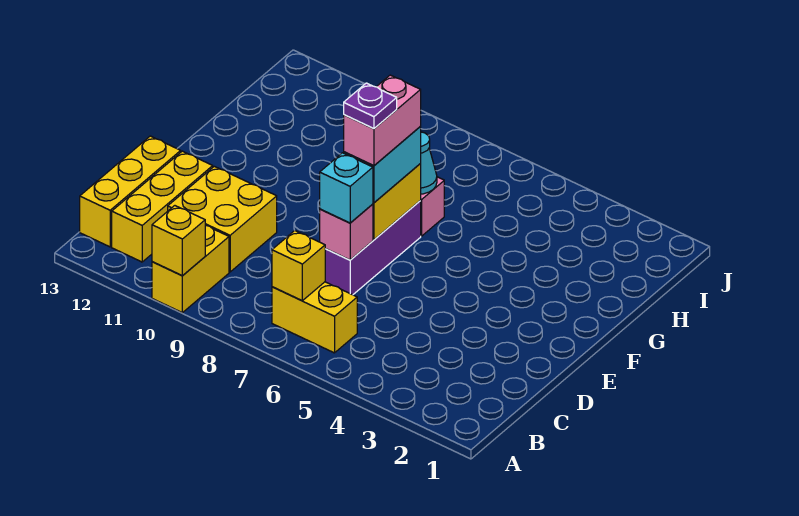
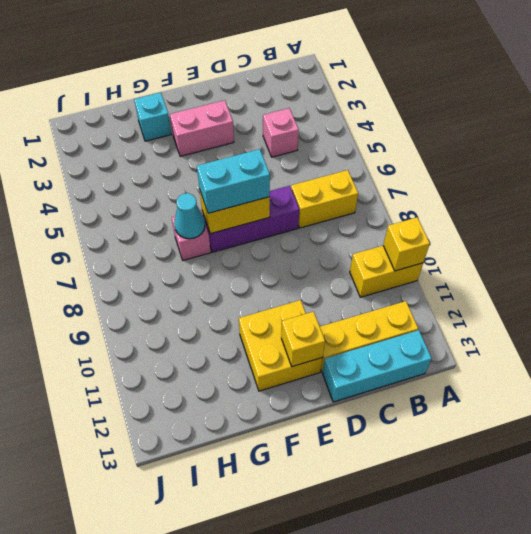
yellow brick B6:B7 level 1 -> yellow brick B7:C7 level 1
yellow brick B7 level 2 -> yellow brick E12 level 2
yellow brick B13:D13 level 1 -> cyan brick B13:D13 level 1
yellow brick C10:D11 level 1 -> yellow brick E11:F12 level 1
pink brick D7 level 2 -> pink brick C4 level 1
cyan brick D7 level 3 -> cyan brick G2 level 1
pink brick E7:F7 level 4 -> pink brick E3:F3 level 1
purple plate E7 level 5 -> none

